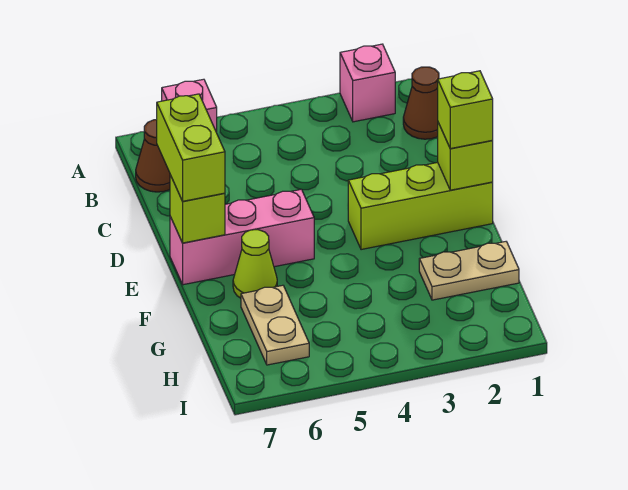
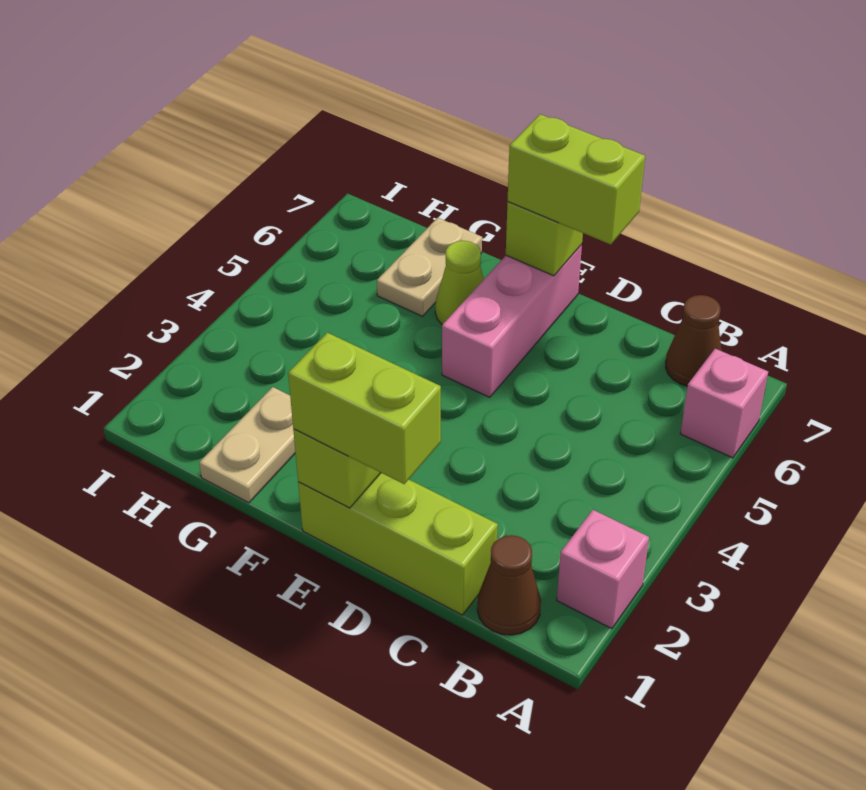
lime brick E1:E3 level 1 -> lime brick C1:E1 level 1
lime brick E1 level 3 -> lime brick D1:E1 level 3
tan plate G6:H6 level 1 -> tan plate G6:G7 level 1

